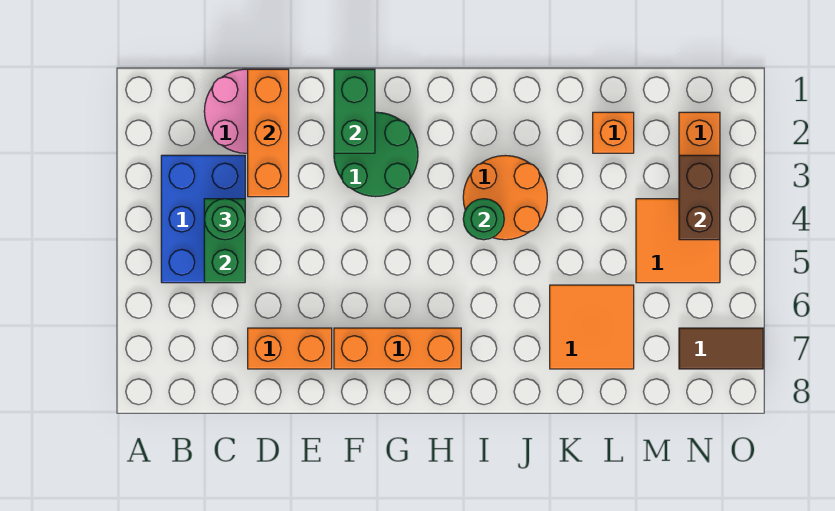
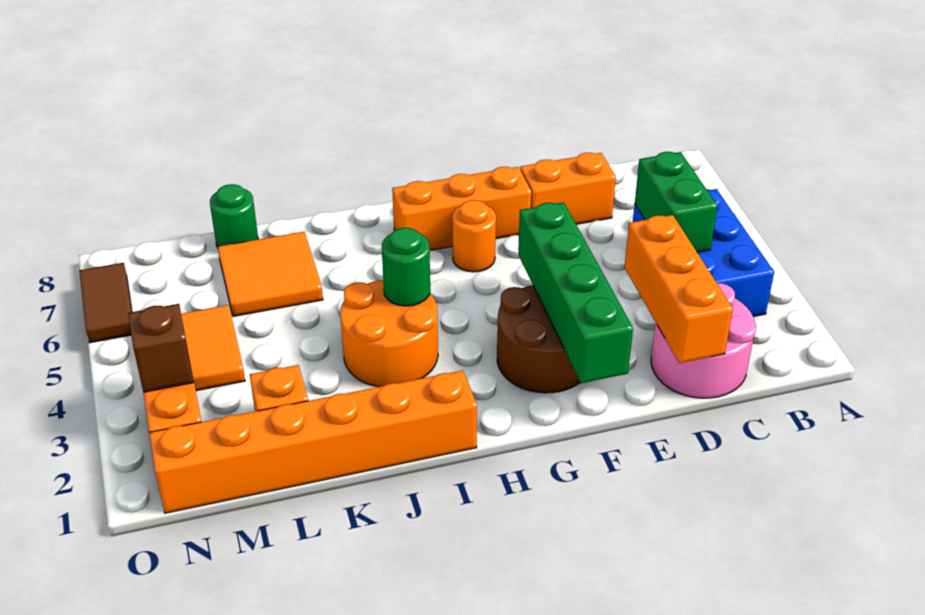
green round brick C4 level 3 -> green round brick L8 level 1
green brick F1:F2 level 2 -> green brick F1:F4 level 2
green round brick F2:G3 level 1 -> brown round brick F2:G3 level 1
none -> orange round brick G6 level 1
none -> orange brick I1:N1 level 1
brown brick N3:N4 level 2 -> brown brick N3 level 2
brown tile N7:O7 level 1 -> brown tile O6:O7 level 1

